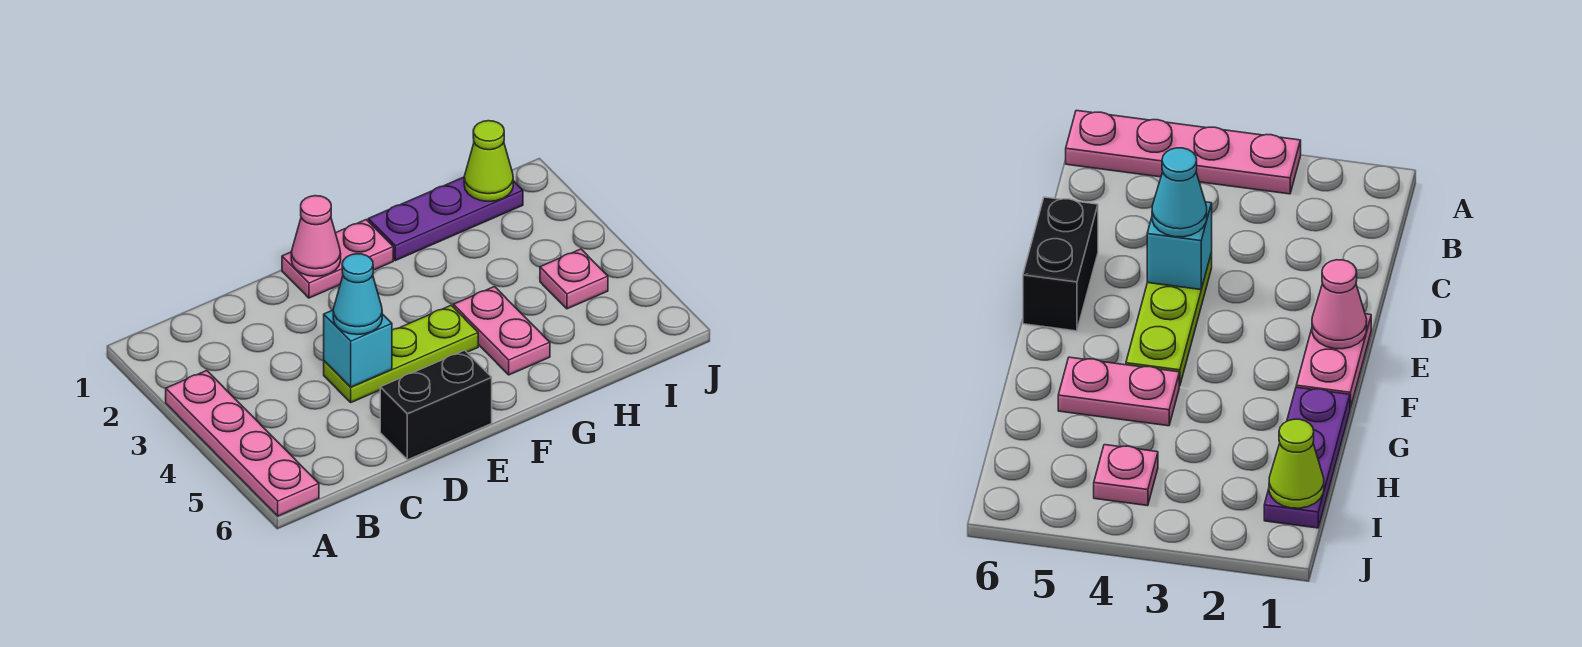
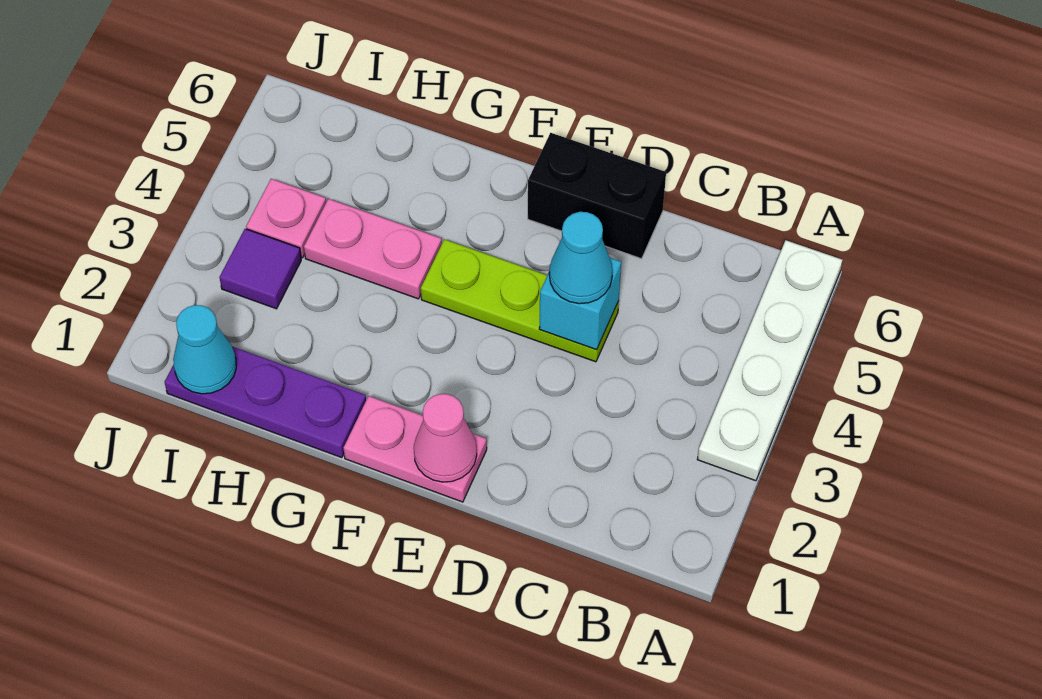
pink plate A3:A6 level 1 -> white plate A3:A6 level 1
pink plate G4:G5 level 1 -> pink plate G4:H4 level 1
lime cone I1 level 2 -> cyan cone I1 level 2
none -> purple tile I3 level 1

